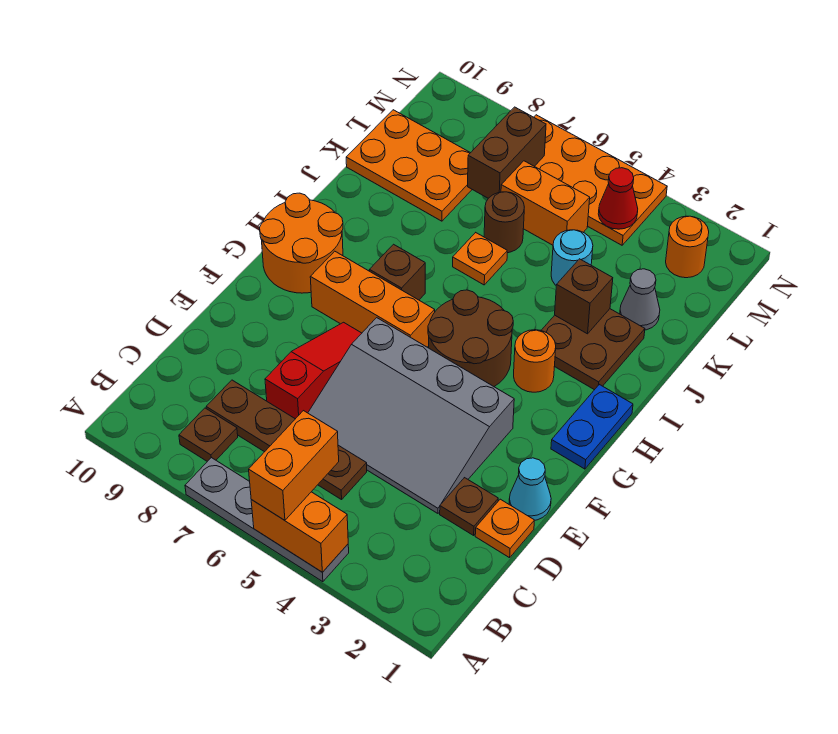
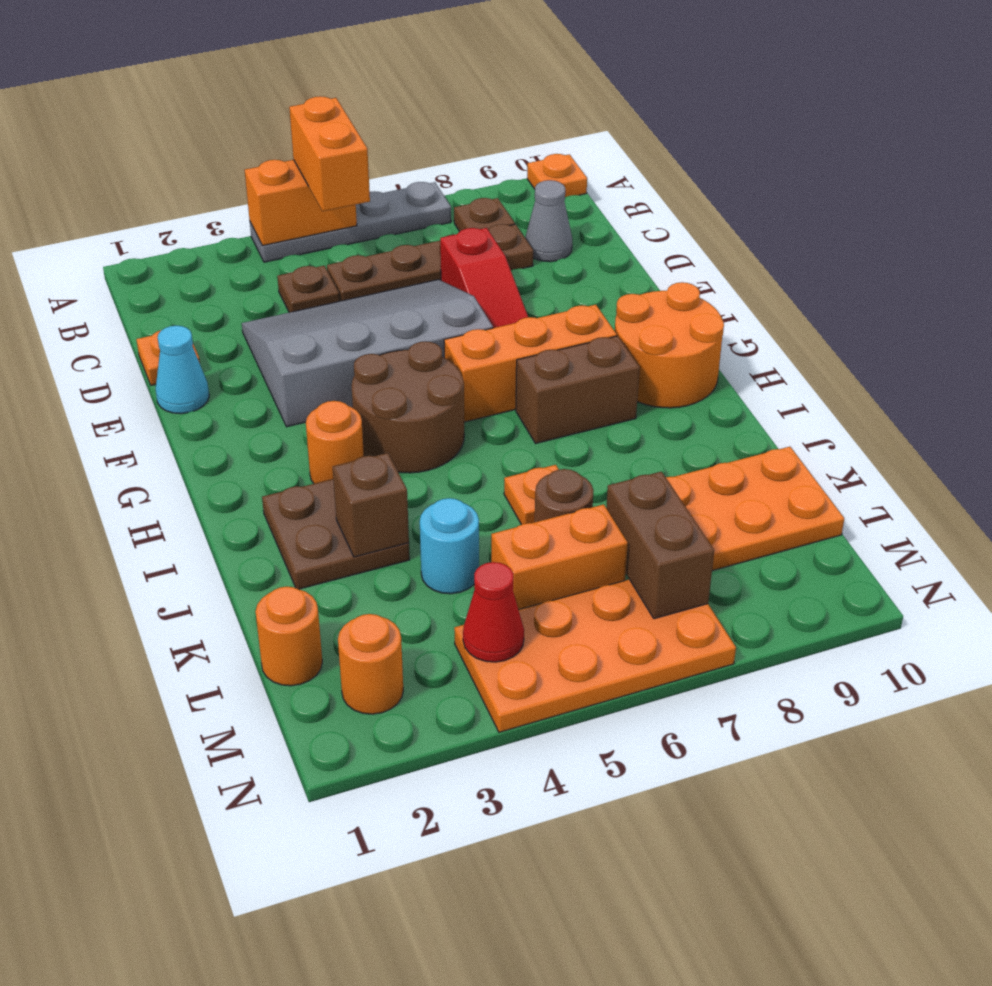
none -> orange plate A10 level 1
brown plate D2 level 1 -> brown plate C4 level 1
blue plate G1:H1 level 1 -> none
brown brick H7 level 1 -> brown brick H7:H8 level 1
grey cone K2 level 1 -> grey cone C9 level 1
none -> orange round brick L1 level 1

